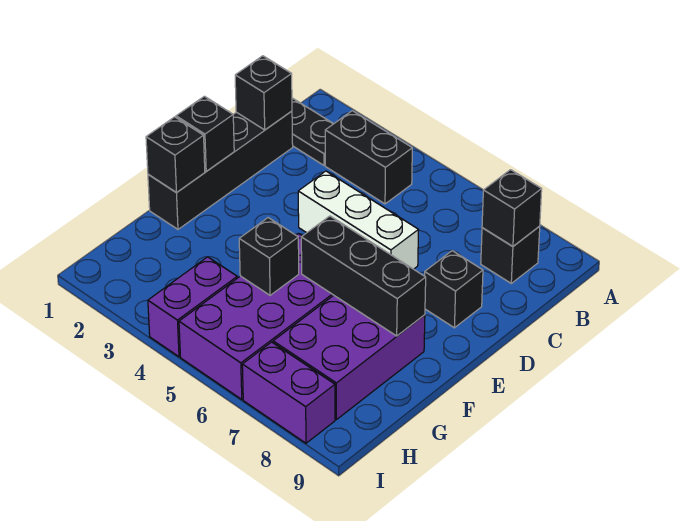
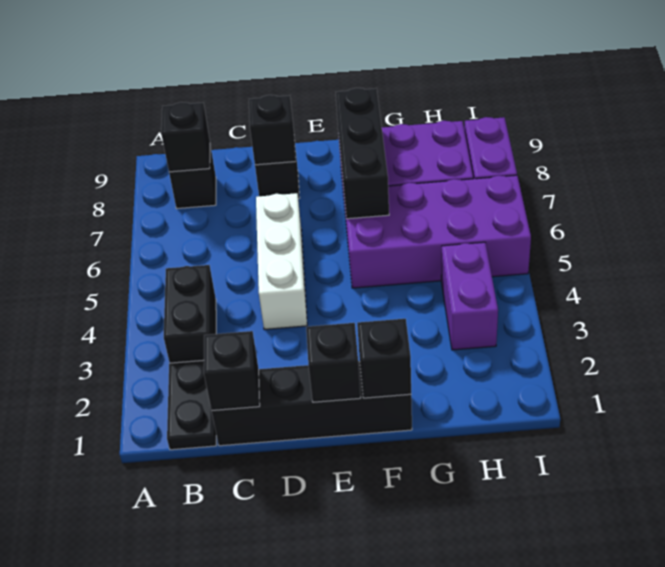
black brick G5 level 2 -> black brick D8 level 2
purple brick H4:I4 level 1 -> purple brick H3:H4 level 1

